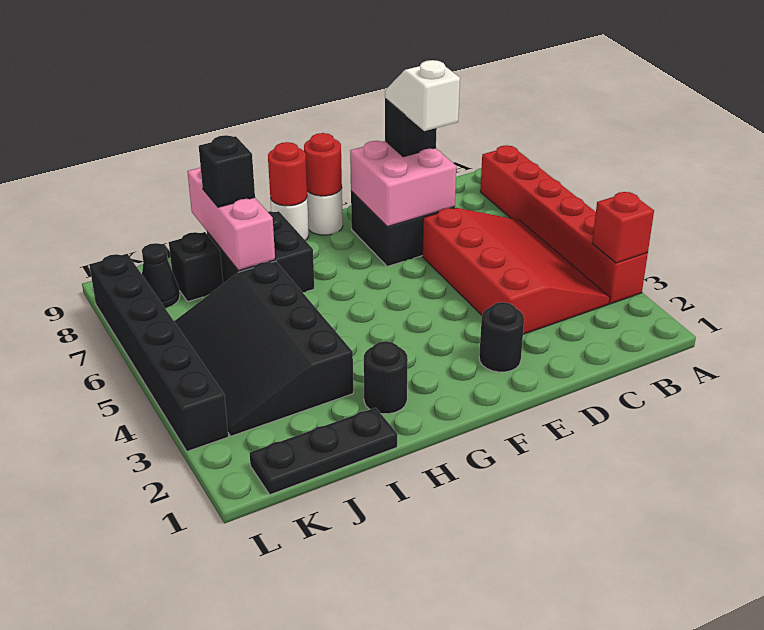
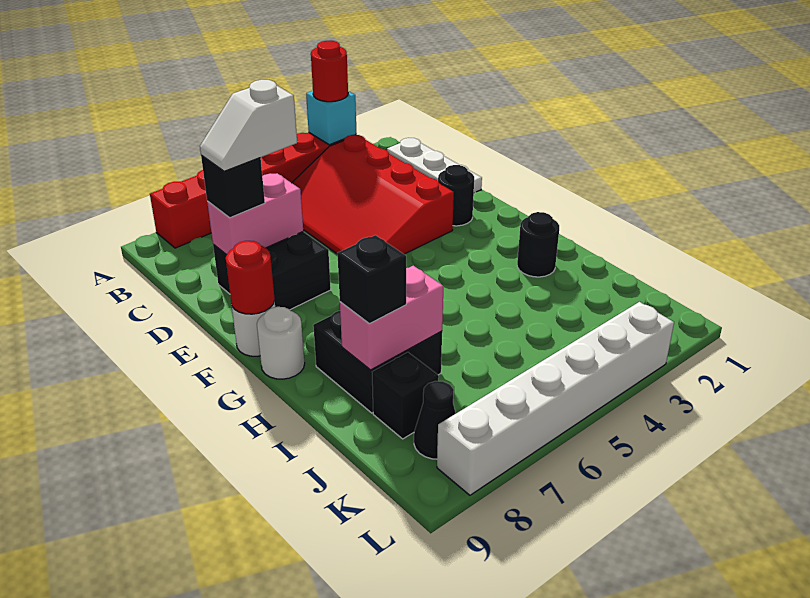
red brick A3 level 2 -> cyan brick A3 level 2
none -> white plate B1:D1 level 1
red slope B3:D6 level 1 top D -> red slope B3:E5 level 1 top 3
pink brick D7:E8 level 2 -> pink brick D7:D8 level 2
red round brick G9 level 2 -> red round brick A3 level 3
black plate I1:K1 level 1 -> none
black slope I3:K6 level 1 top I -> none
pink brick I7:I9 level 2 -> pink brick I7:I8 level 2
black brick L3:L8 level 1 -> white brick L3:L8 level 1

